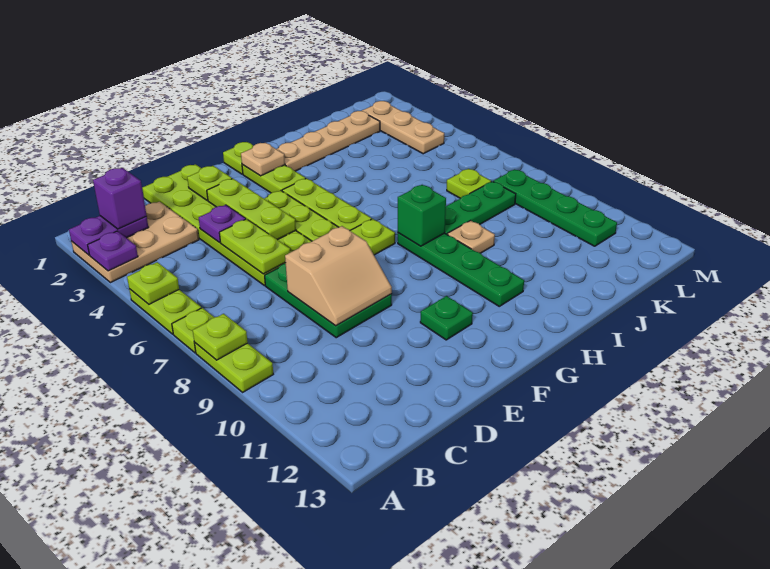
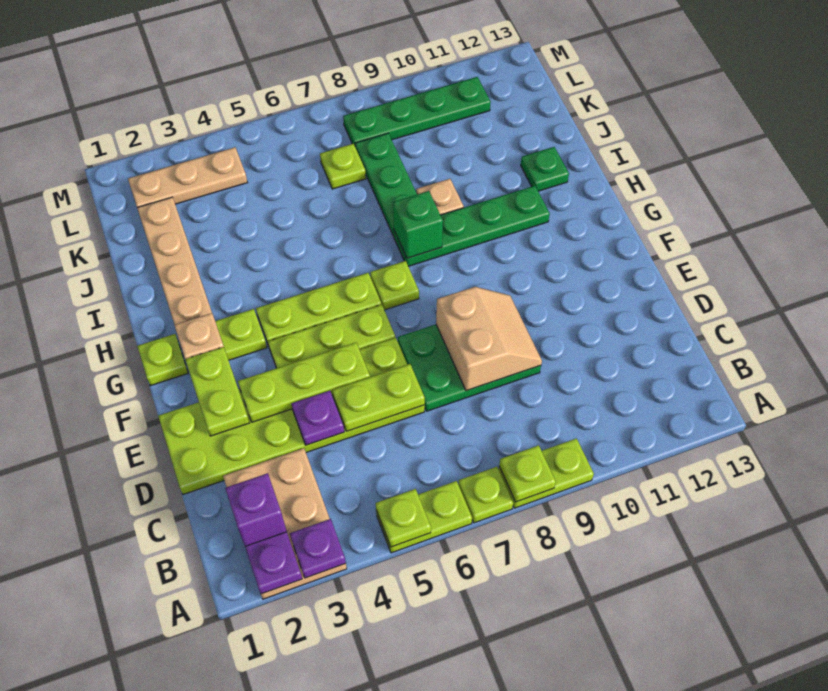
lime plate E2 level 2 -> lime plate E2:F2 level 2
green plate F11 level 1 -> green plate I12 level 1

